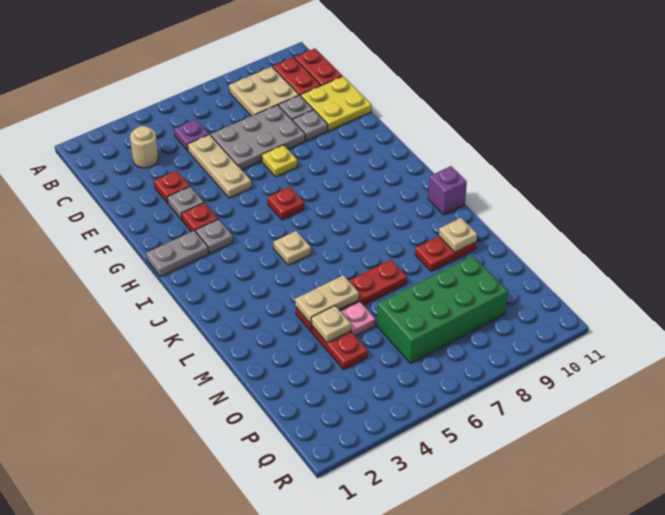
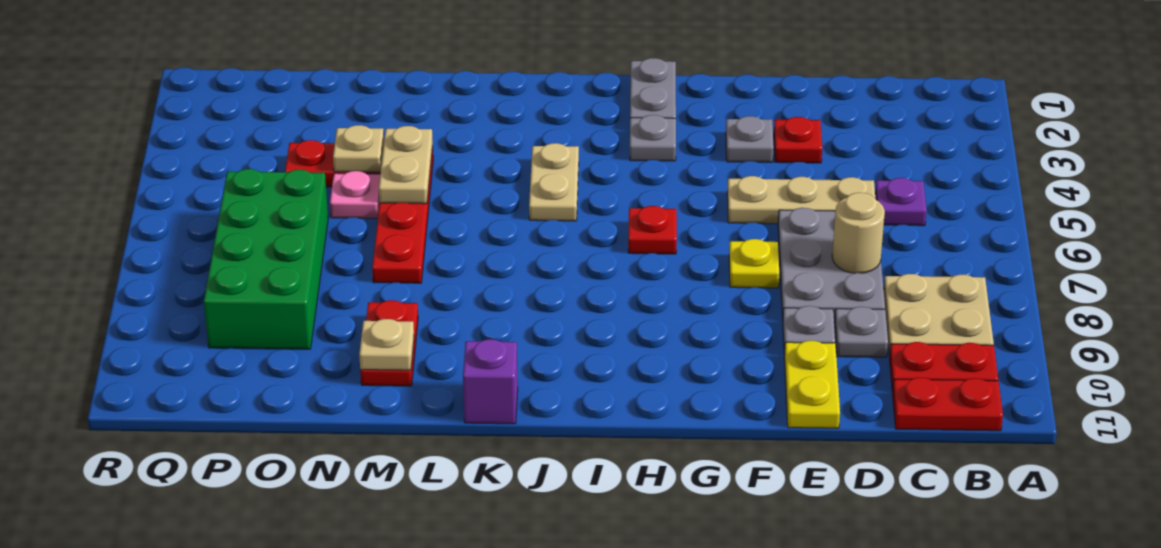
tan round brick C3 level 1 -> tan round brick D7 level 2
yellow plate D10:E11 level 1 -> yellow plate E10:E11 level 1
red plate G3 level 1 -> none
tan plate J5 level 1 -> tan plate J4:J5 level 1

